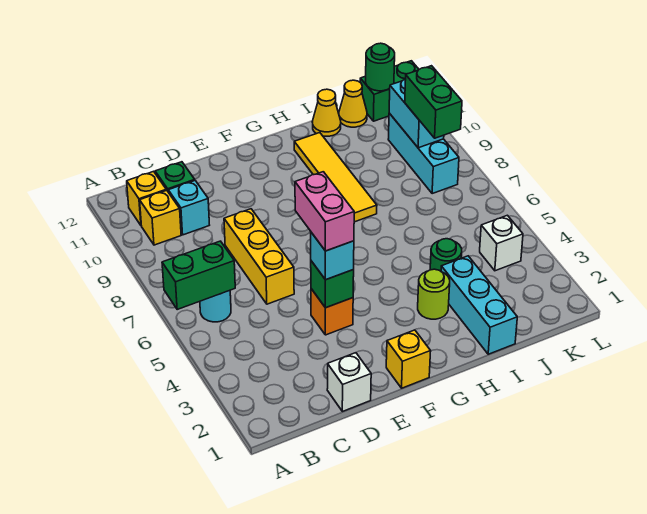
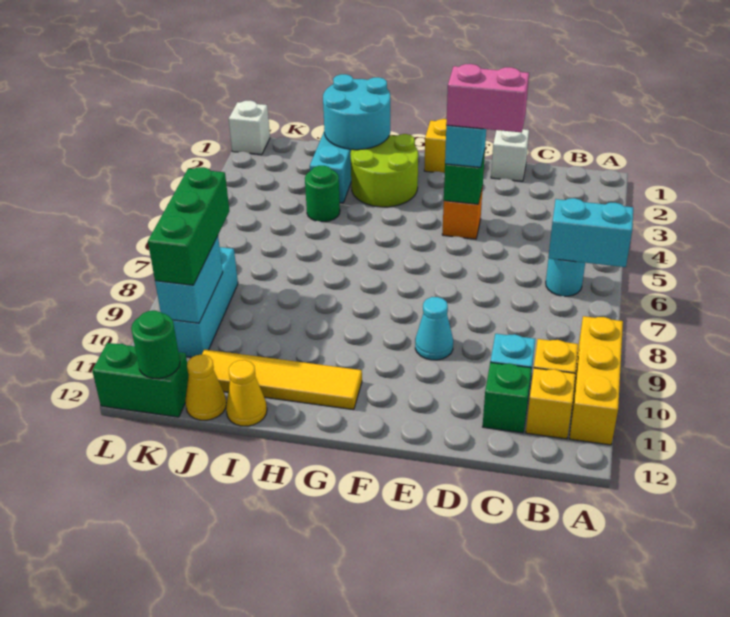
green brick A6:B6 level 2 -> cyan brick A6:B6 level 2
yellow brick D6:D8 level 1 -> yellow brick A9:A11 level 1
pink brick E4:E5 level 4 -> pink brick D4:E4 level 4
none -> cyan cone E9 level 1
none -> cyan round brick H1:I2 level 2
lime round brick H3 level 1 -> lime round brick G2:H3 level 1
yellow tile H8:H11 level 1 -> yellow tile G11:J11 level 1
white brick K4 level 1 -> white brick L1 level 1
green brick K8:K9 level 3 -> green brick K8:K10 level 3

